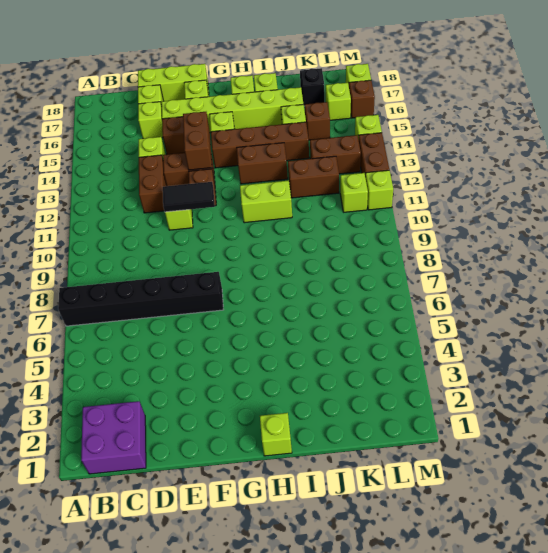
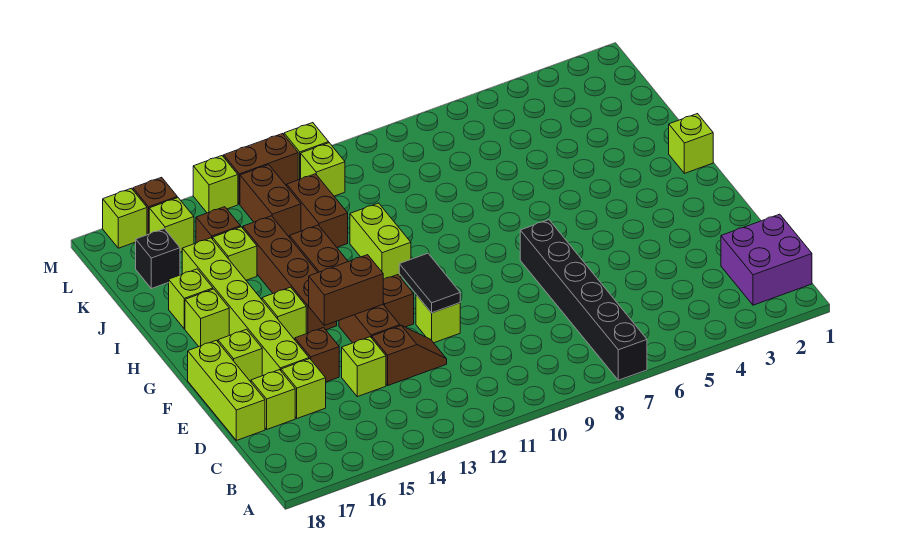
brown brick D12:D13 level 1 -> brown slope D12:D13 level 1 top 13

